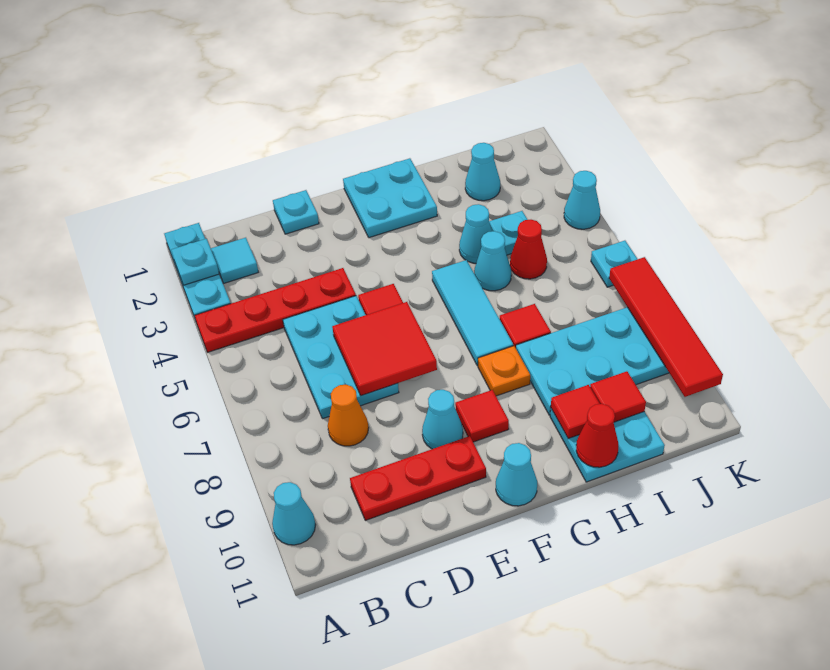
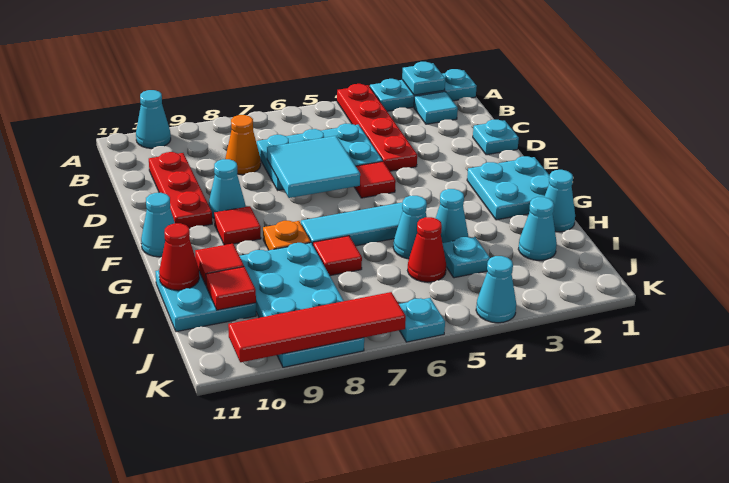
red tile D6:E7 level 2 -> cyan tile D6:E7 level 2
none -> cyan cone H1 level 1

